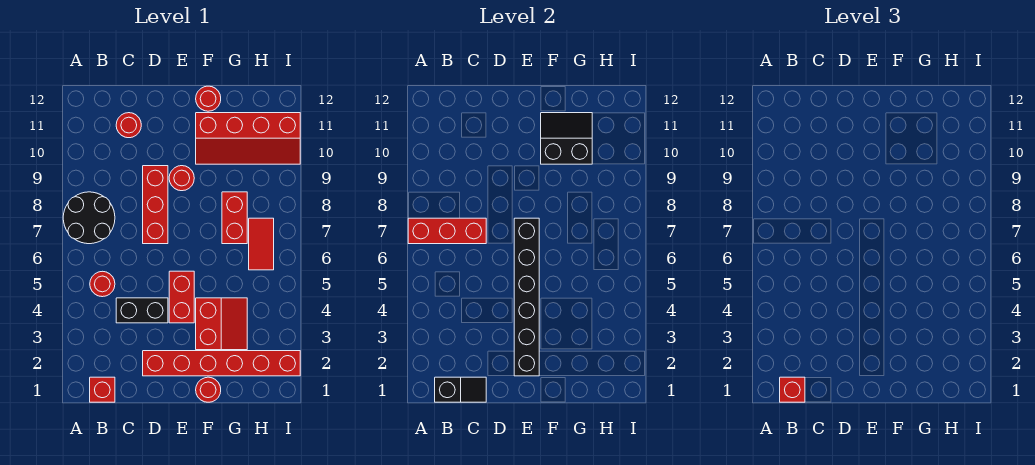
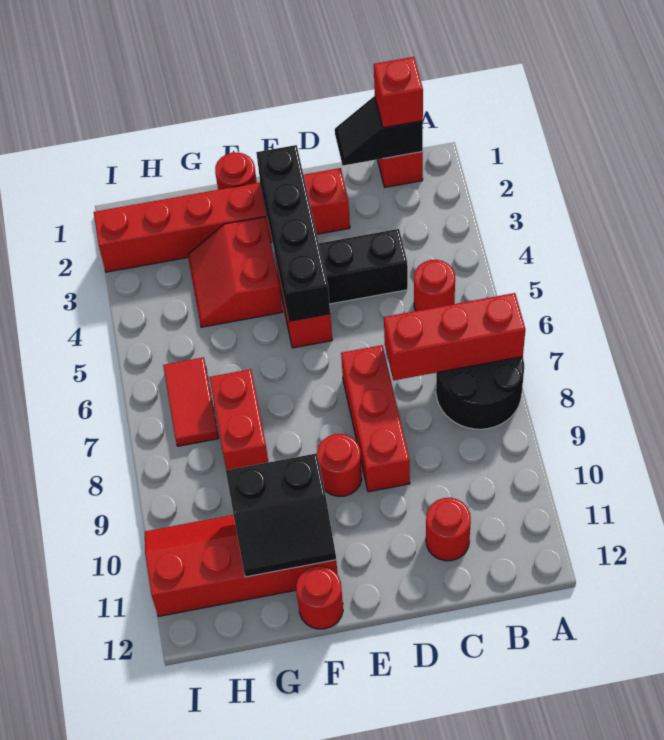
black brick E2:E7 level 2 -> black brick E2:E5 level 2

